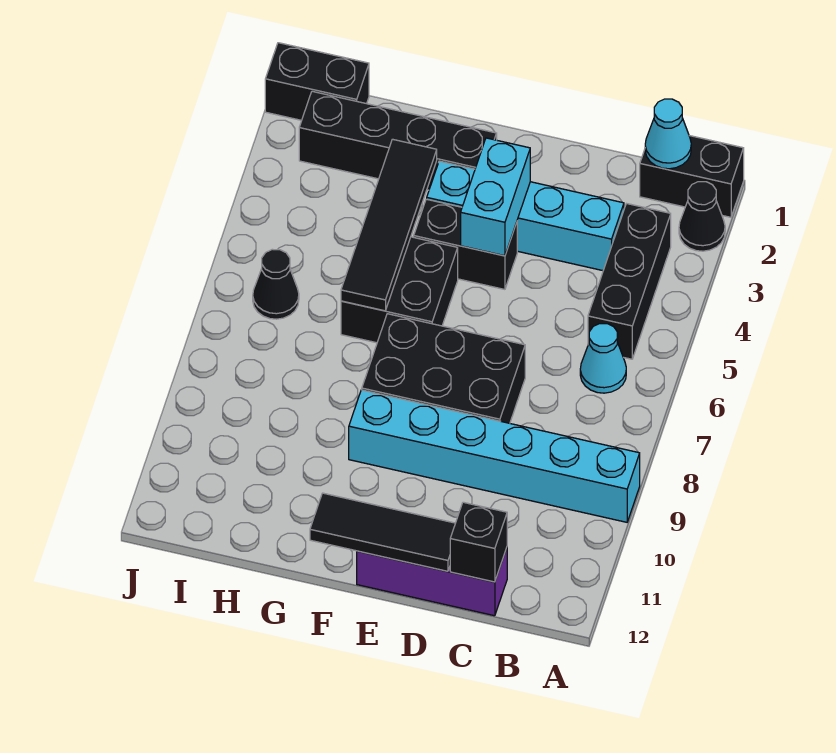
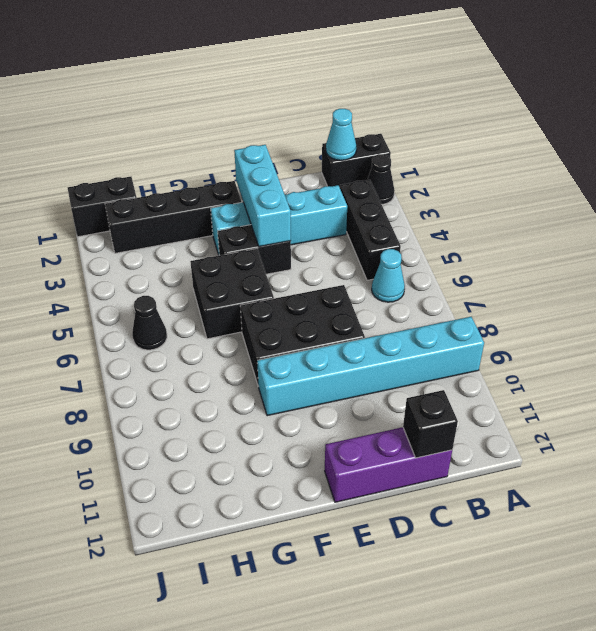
black tile D12:F12 level 2 -> none
cyan brick E3:E4 level 2 -> cyan brick E2:E4 level 2
black tile G3:G6 level 2 -> none

